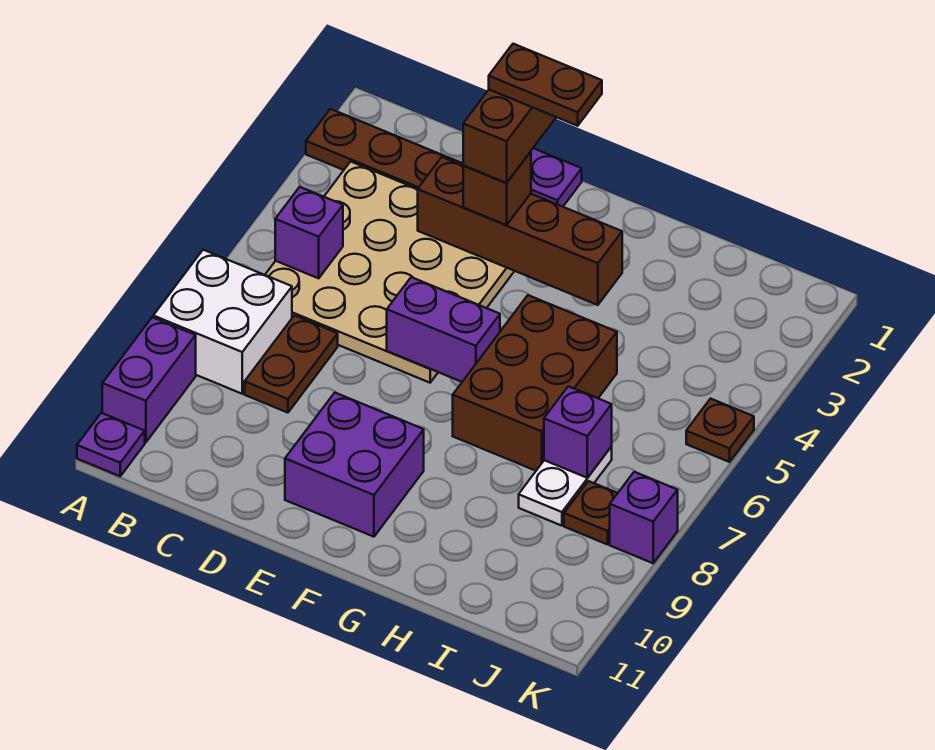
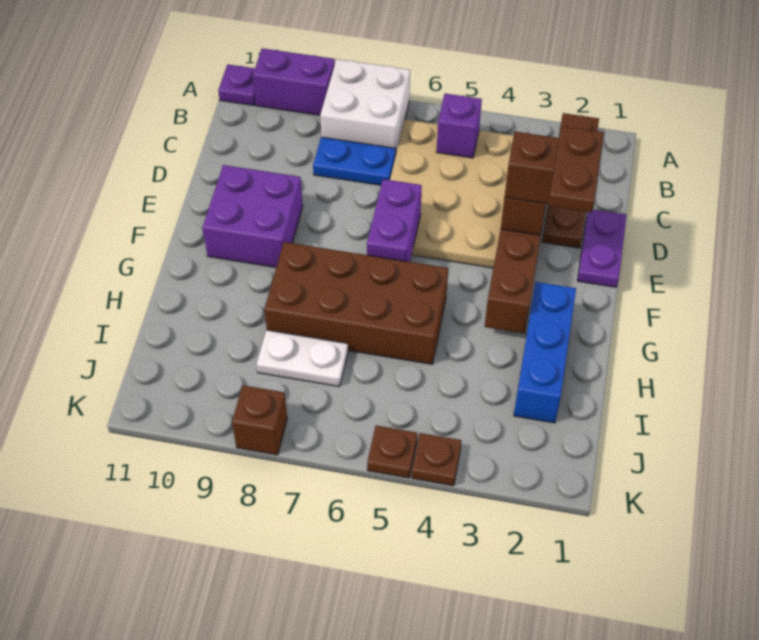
brown plate C7:C8 level 1 -> blue plate C7:C8 level 1
none -> blue brick G2:I2 level 1
brown brick G5:H7 level 1 -> brown brick G5:H8 level 1
purple brick I7 level 2 -> none
brown plate J8 level 1 -> brown plate K4 level 1
purple brick K8 level 1 -> brown brick K8 level 1

